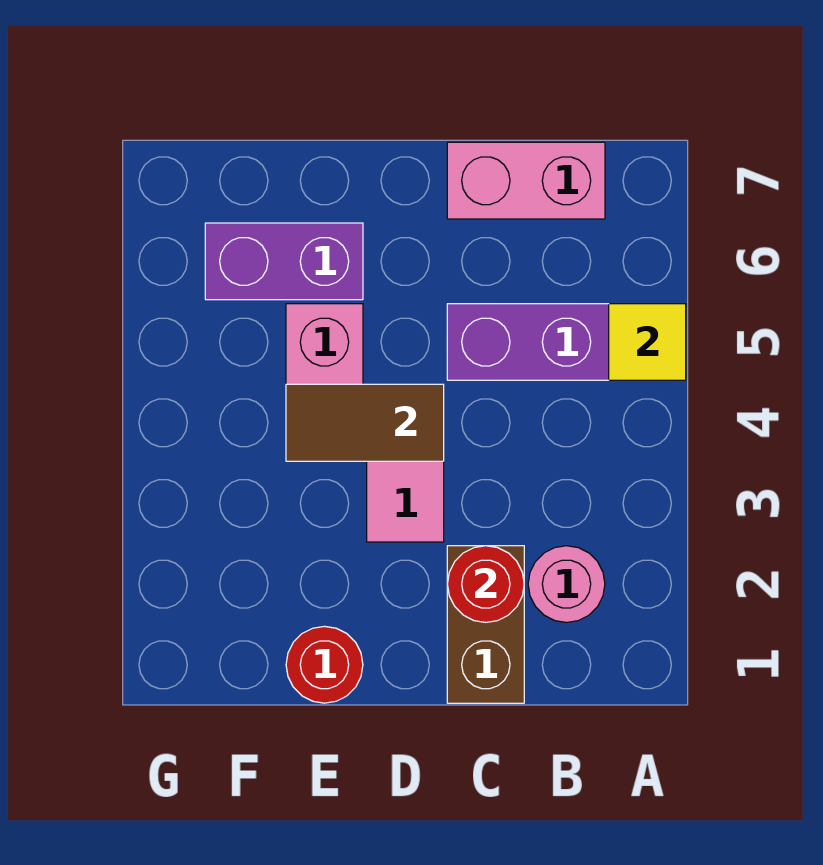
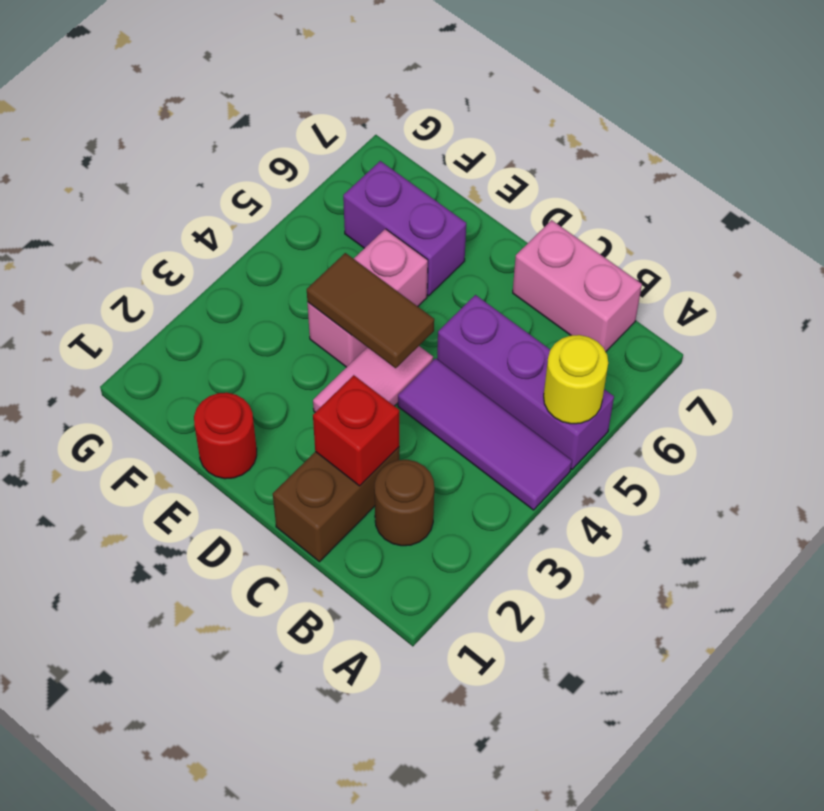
none -> purple tile A4:C4 level 1
yellow tile A5 level 2 -> yellow round brick A5 level 2
pink round brick B2 level 1 -> brown round brick B2 level 1
red round brick C2 level 2 -> red brick C2 level 2

